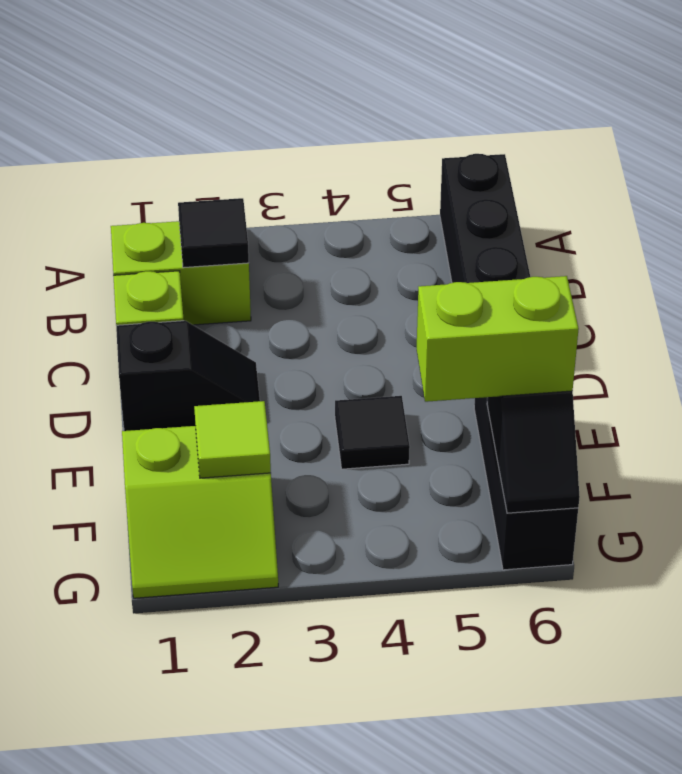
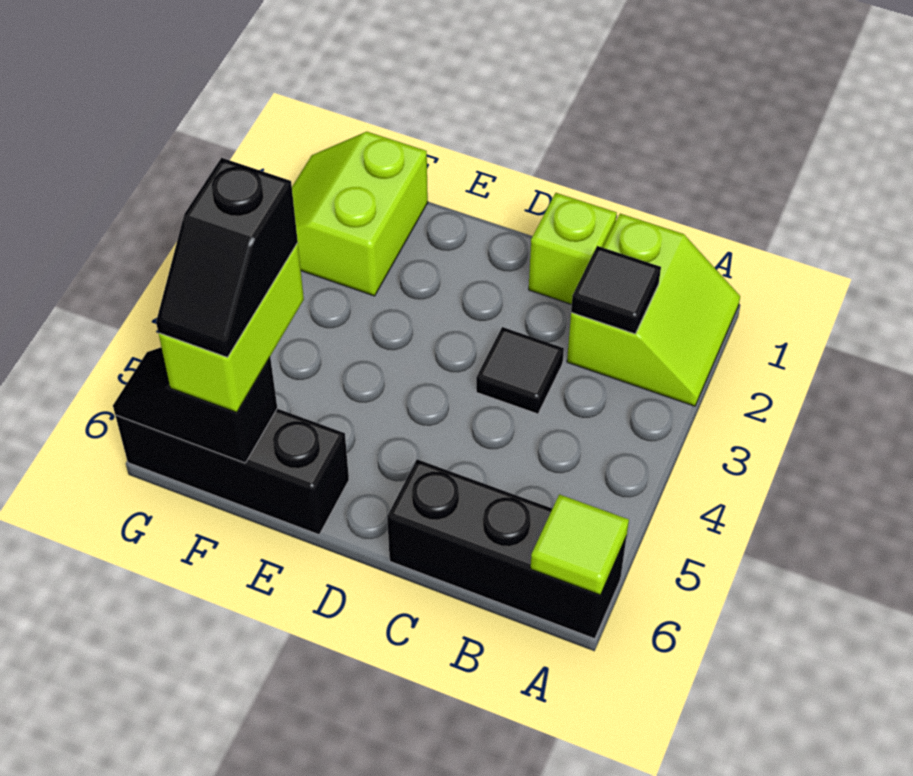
black slope D1:D2 level 1 top 1 -> black slope F5:F6 level 4 top 5
black tile E4 level 1 -> black tile C3 level 1
lime tile F2 level 2 -> lime tile A6 level 2

